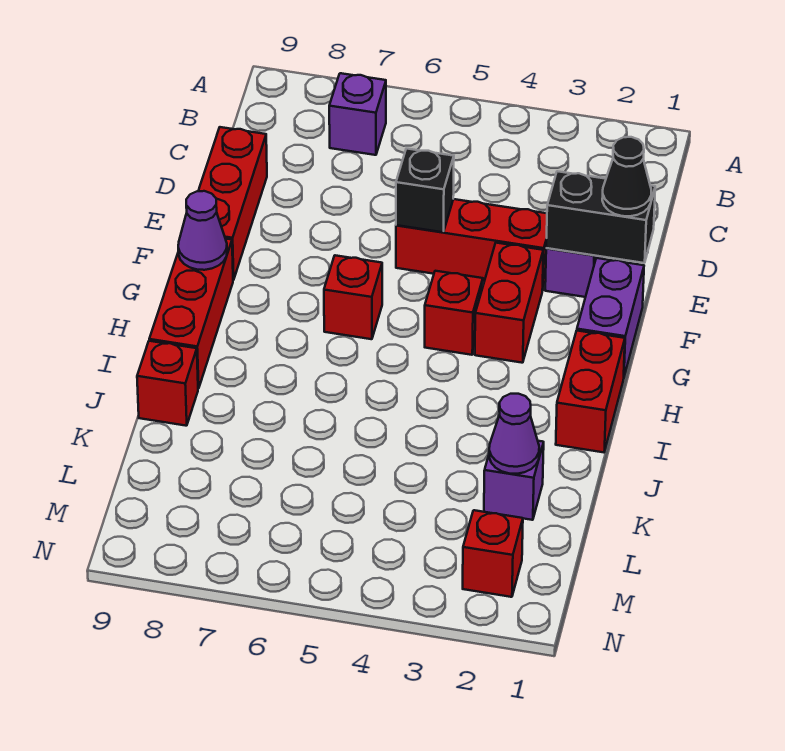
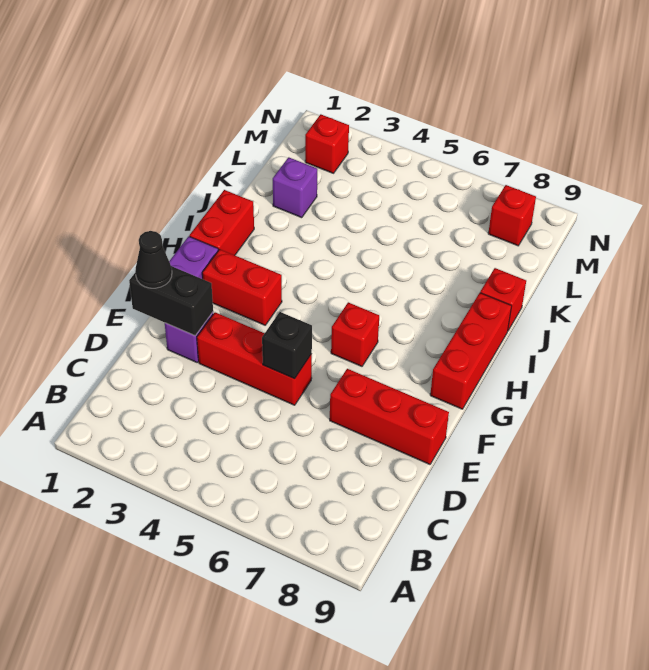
purple brick B7 level 1 -> none
red brick D9:F9 level 1 -> red brick E7:E9 level 1
red brick F3:G3 level 1 -> red brick G2:G3 level 1
red brick G4 level 1 -> red brick M8 level 1
purple cone G9 level 2 -> none
purple cone K2 level 2 -> none

